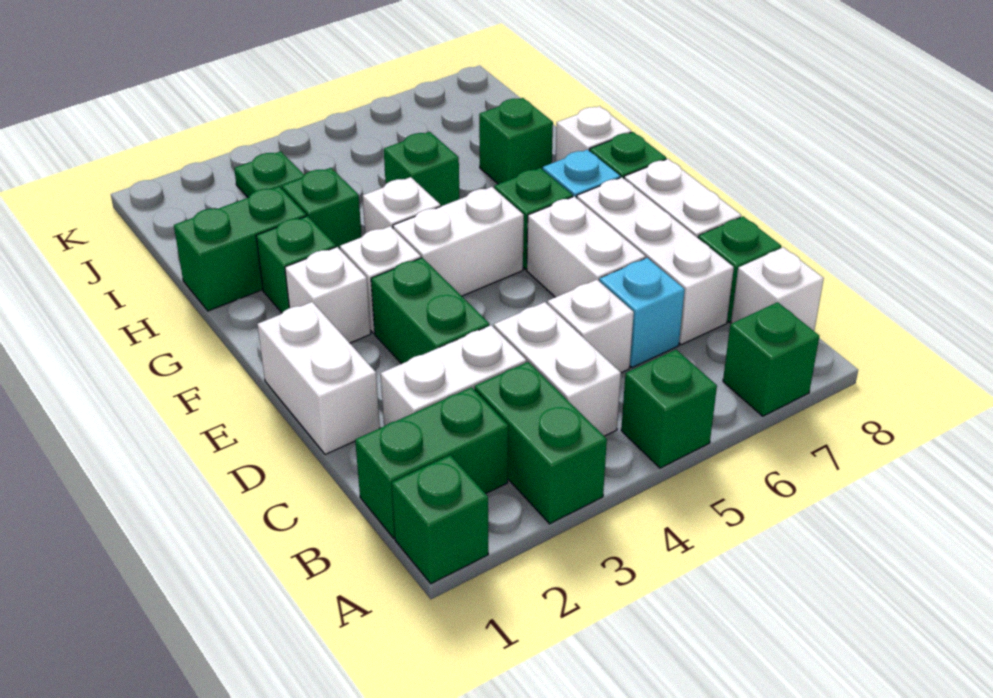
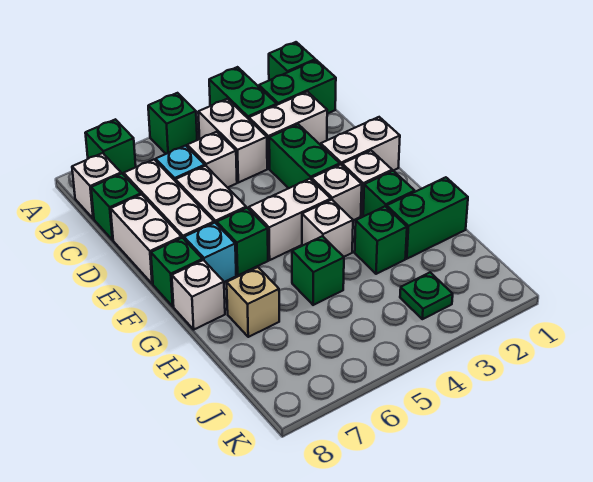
white brick D1:E1 level 1 -> white brick E1:E2 level 1
green brick H7 level 1 -> tan brick H7 level 1

